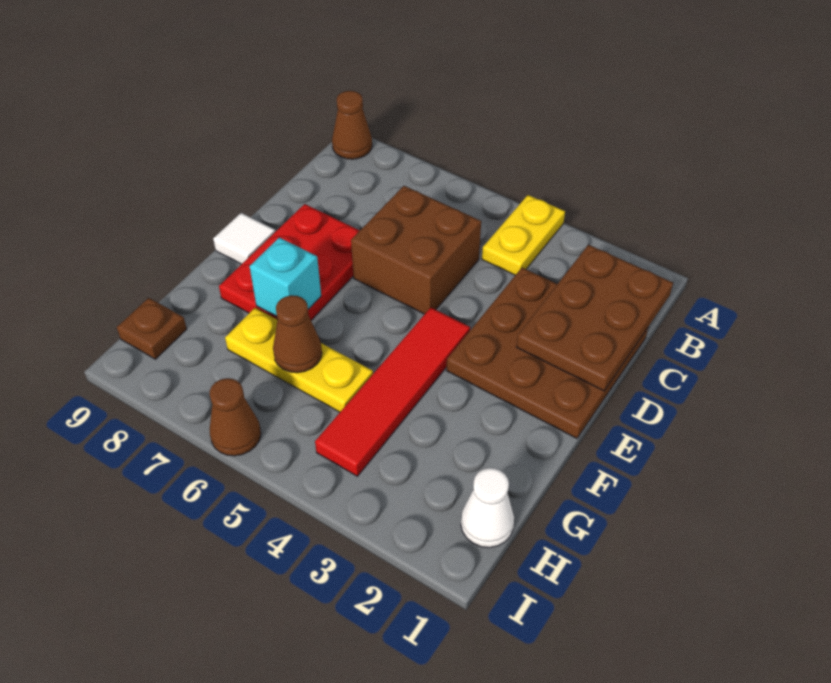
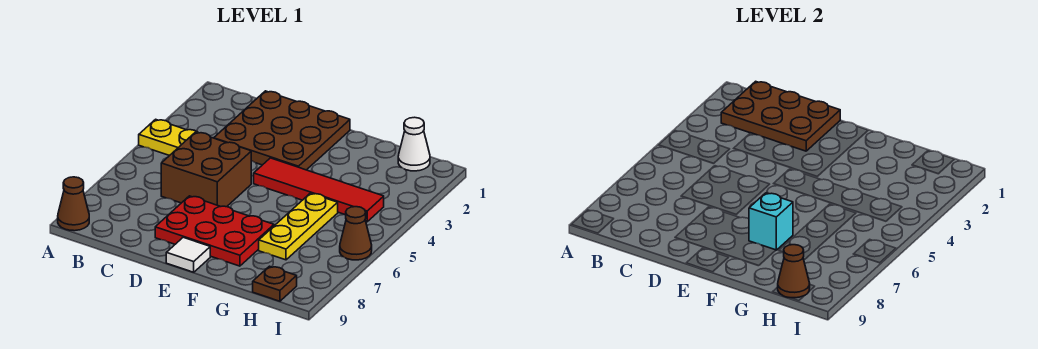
brown cone G6 level 2 -> brown cone H9 level 2

